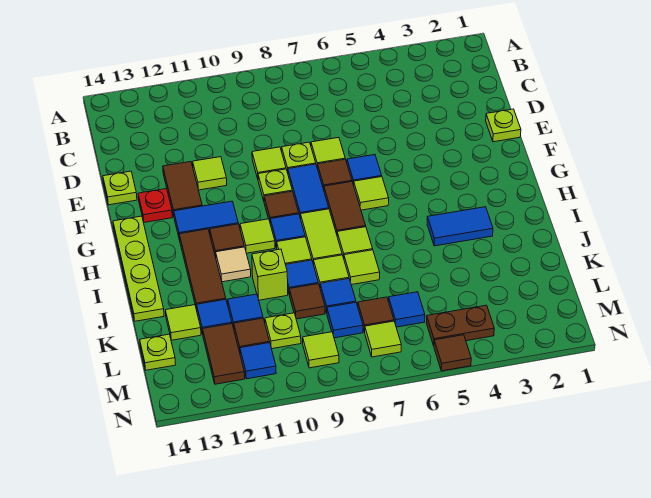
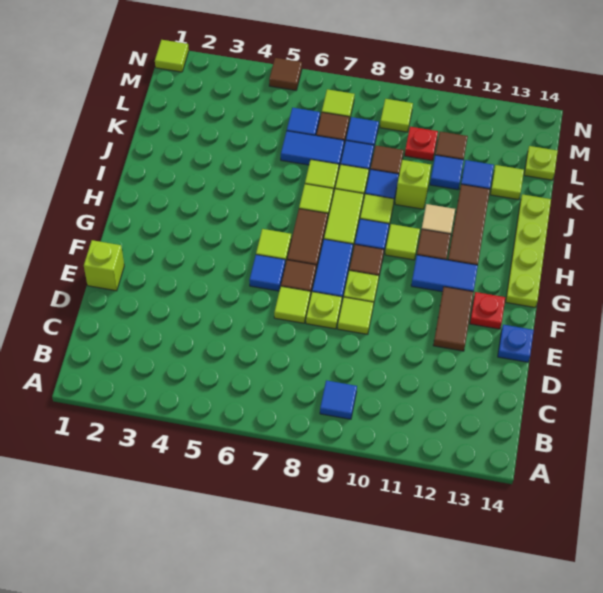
lime plate E1 level 1 -> lime brick E1 level 1
lime tile E11 level 1 -> lime tile N1 level 1
lime plate E14 level 1 -> blue plate E14 level 1
blue tile I3:I4 level 1 -> blue tile K6:K7 level 1
lime plate L10 level 1 -> red plate L10 level 1
brown tile L12:M12 level 1 -> none
brown plate M4:M5 level 1 -> none
blue tile M11 level 1 -> blue tile B9 level 1

